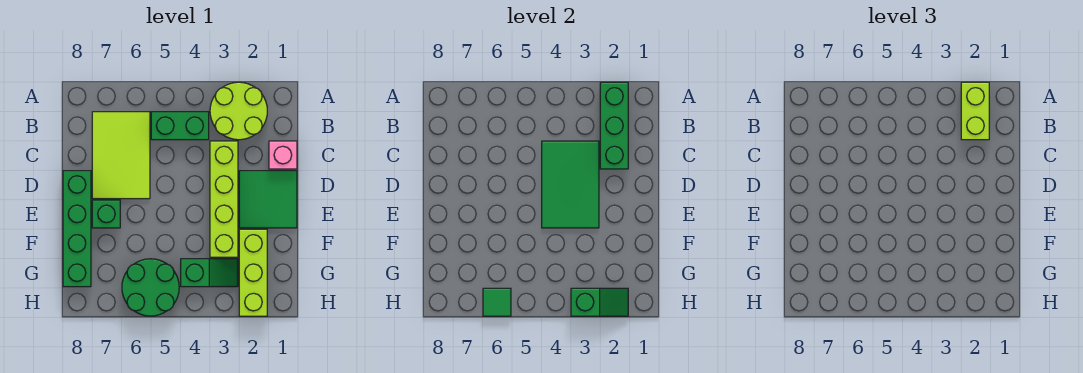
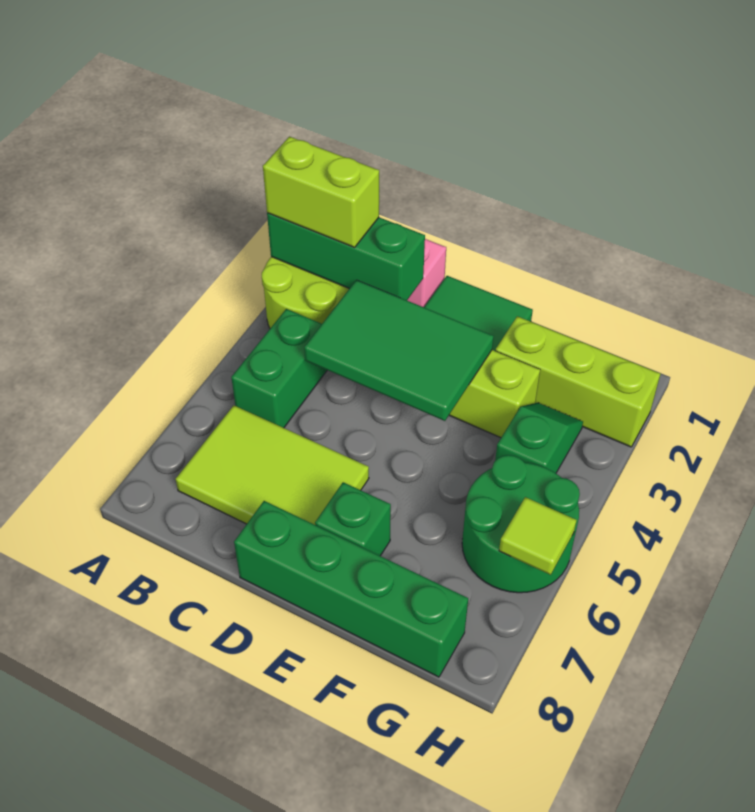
green slope H2:H3 level 2 top 3 -> none
green tile H6 level 2 -> lime tile H6 level 2

